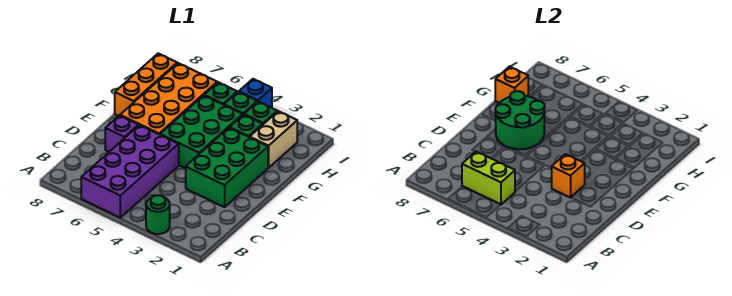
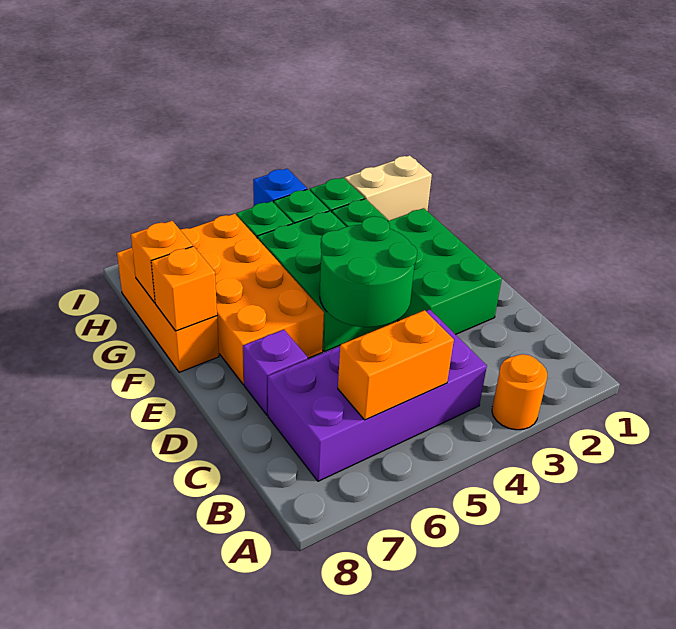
green round brick A3 level 1 -> orange round brick A3 level 1
purple brick A5:D6 level 1 -> purple brick B4:C7 level 1
lime brick B5:B6 level 2 -> orange brick B5:B6 level 2
orange brick D3 level 2 -> orange brick F8 level 2
green round brick E6:F7 level 2 -> green round brick D4:E5 level 2
tan brick G2:H2 level 1 -> tan brick H1:H2 level 1

